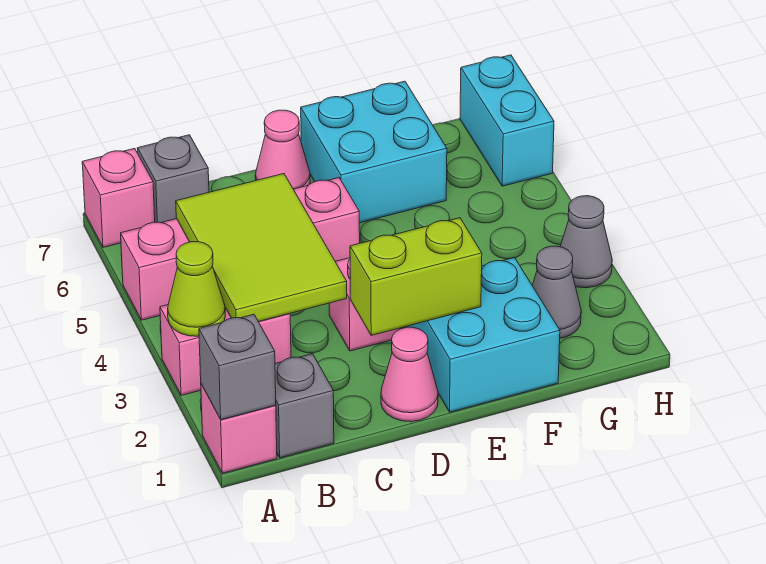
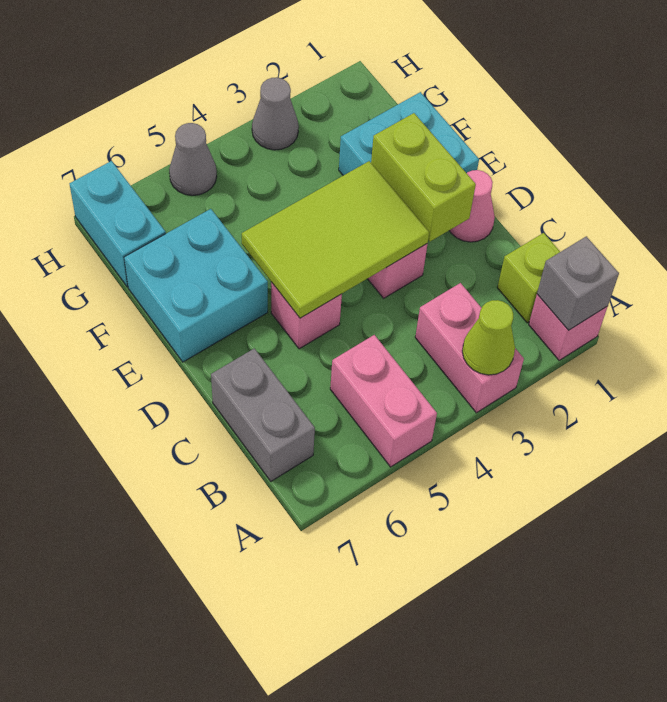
pink brick A7 level 1 -> none
grey brick B1 level 1 -> lime brick B1 level 1
lime tile B3:C5 level 2 -> lime tile D3:E5 level 2
grey brick B7 level 1 -> grey brick B7:C7 level 1
pink cone D7 level 1 -> none
grey cone G2 level 1 -> grey cone H5 level 1
cyan brick H6:H7 level 1 -> cyan brick G7:H7 level 1

